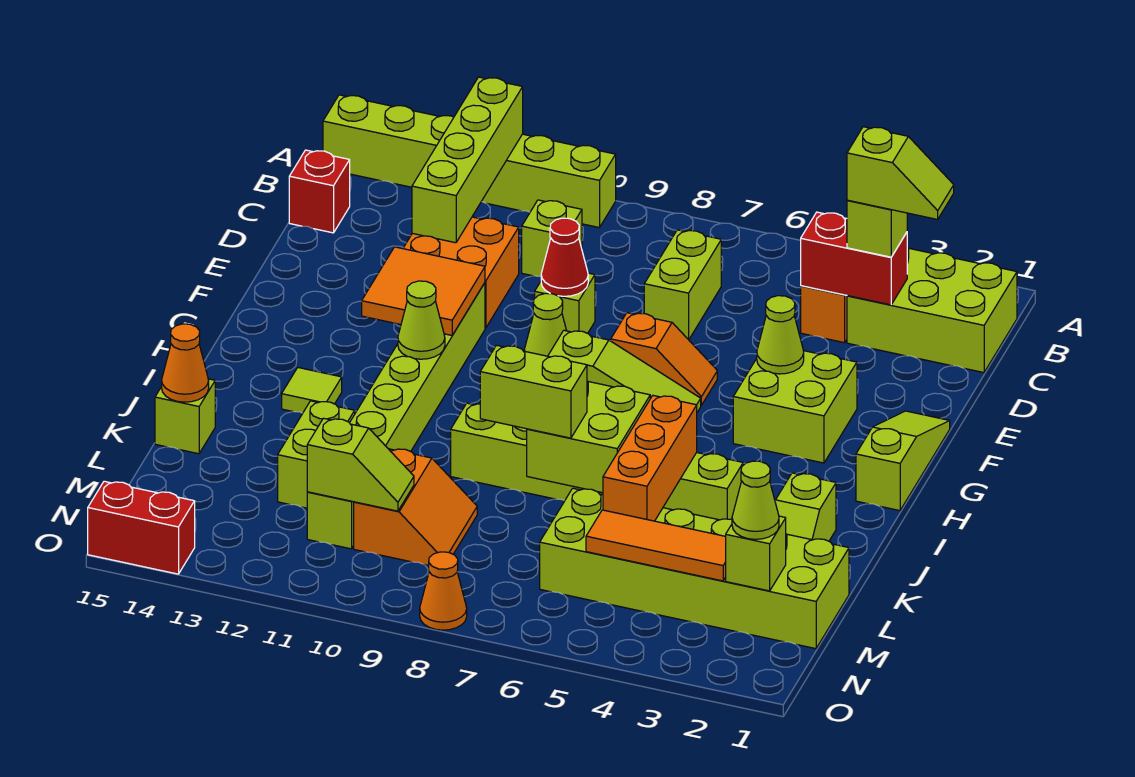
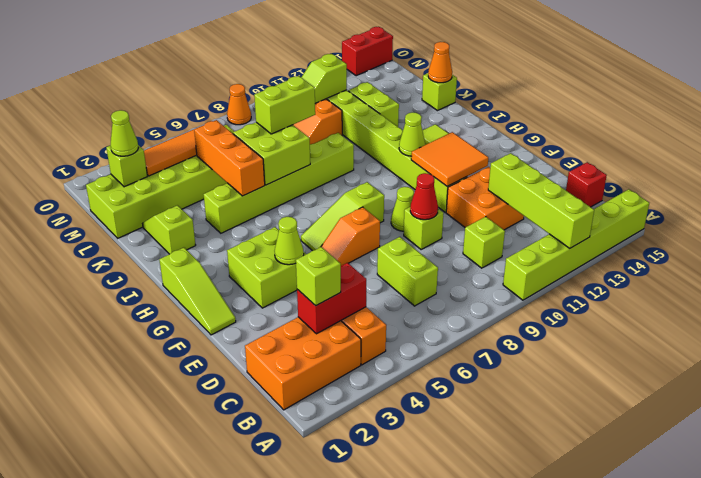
lime brick B1:C3 level 1 -> orange brick B1:C3 level 1
lime slope C2:C3 level 4 top 3 -> none

